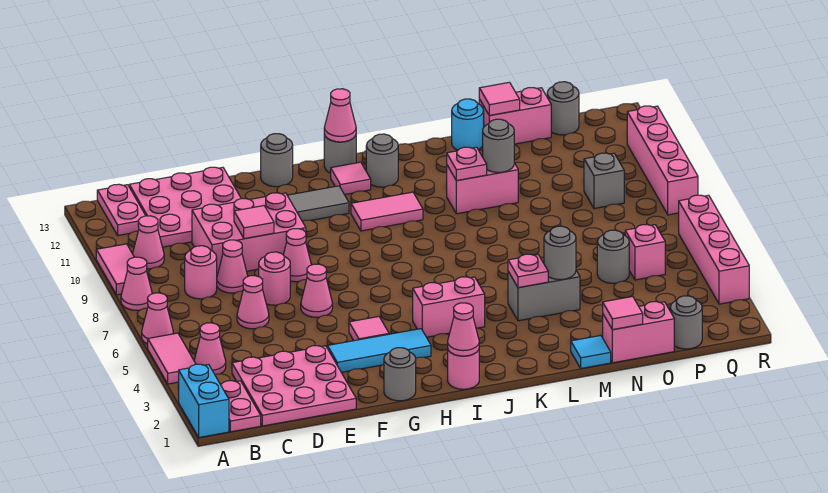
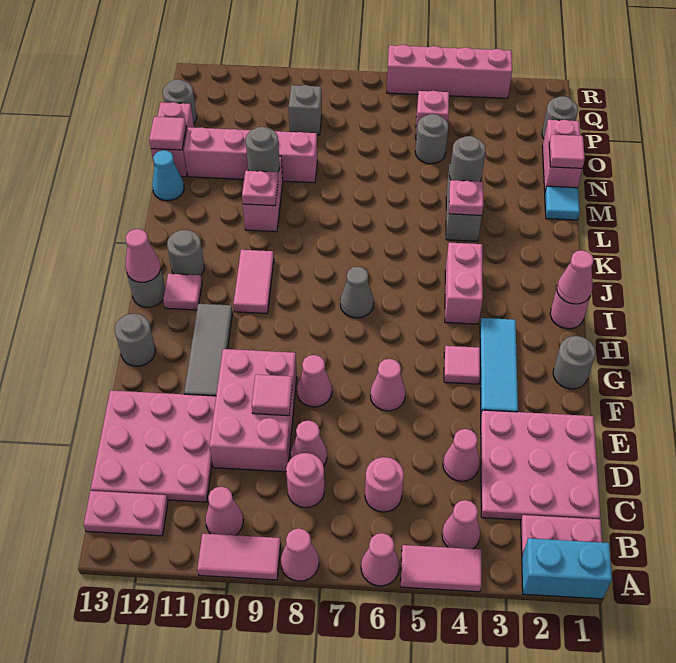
pink cone D6 level 1 -> pink cone D4 level 1
pink round brick E7 level 1 -> pink round brick C6 level 1
none -> grey cone I7 level 1
cyan round brick M13 level 1 -> cyan cone M13 level 1
pink brick R8:R11 level 1 -> pink brick N9:N12 level 1

